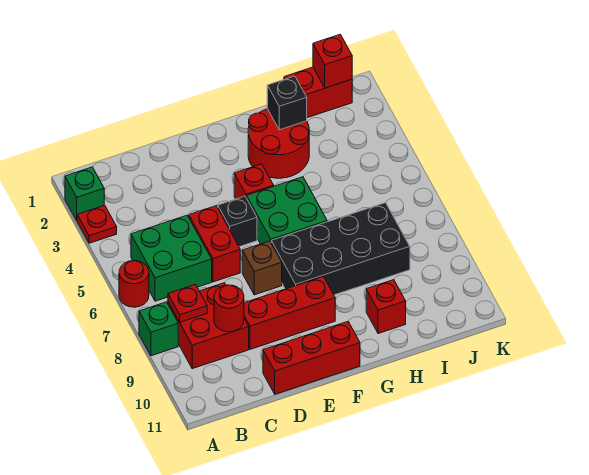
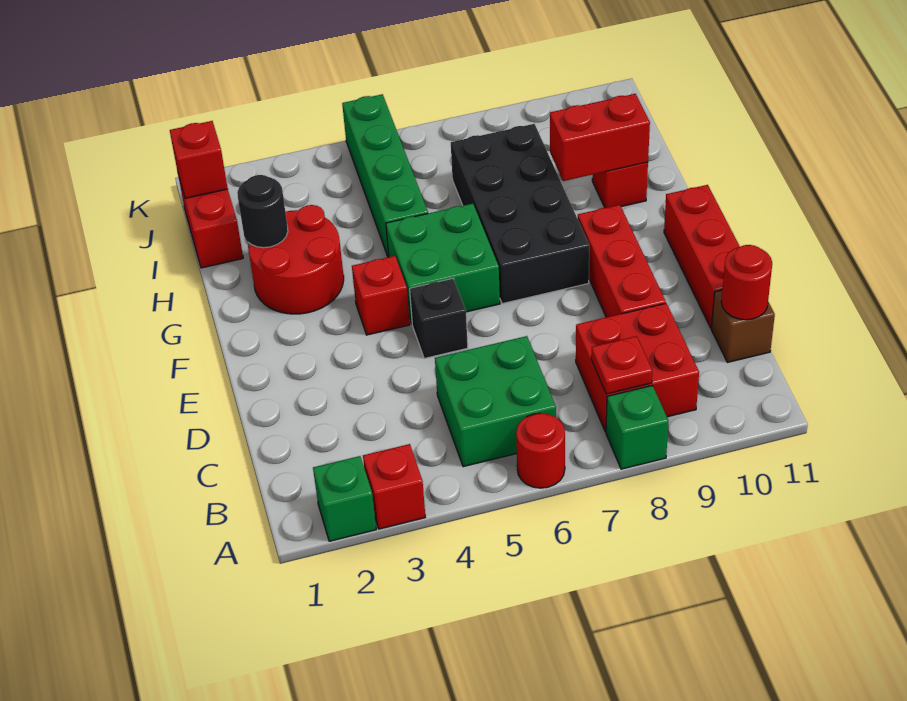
red plate A3 level 1 -> red brick A3 level 1
red round brick C9 level 2 -> red round brick C11 level 2
red brick D5:D6 level 1 -> red brick H9:H10 level 2
brown brick E7 level 1 -> brown brick C11 level 1
black brick H2 level 2 -> black round brick H2 level 2
none -> green brick H5:K5 level 1

